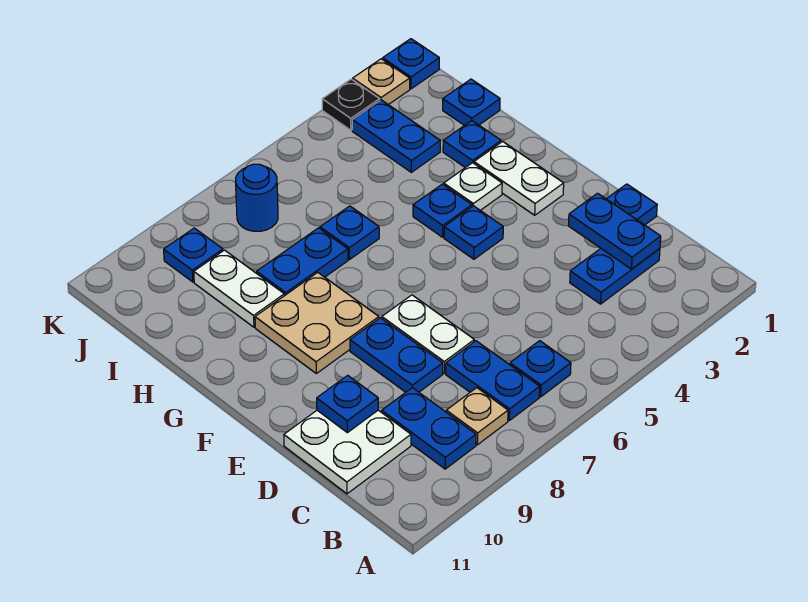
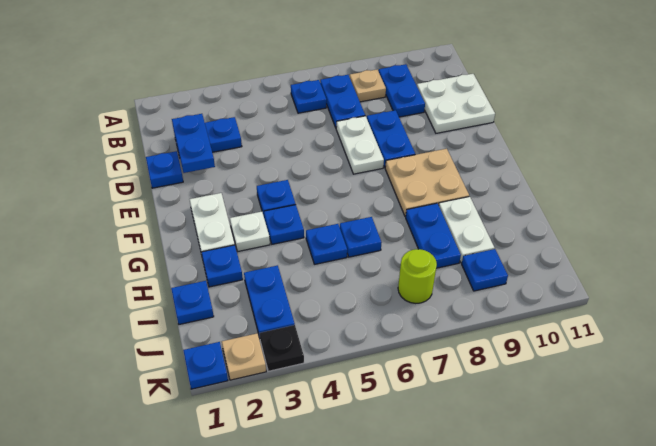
blue plate D10 level 2 -> blue plate H5 level 1
blue plate H7:H8 level 1 -> blue plate H8:I8 level 1
blue round brick J7 level 1 -> lime round brick J7 level 1

